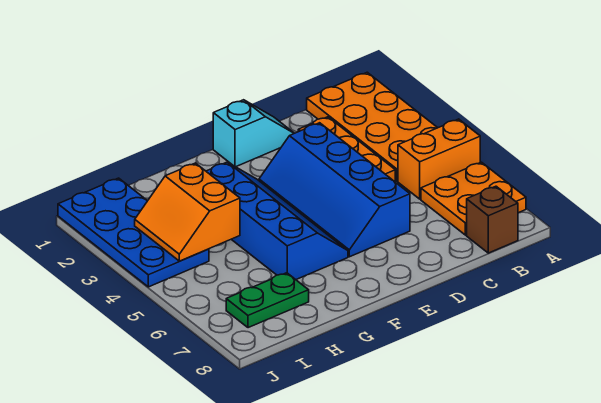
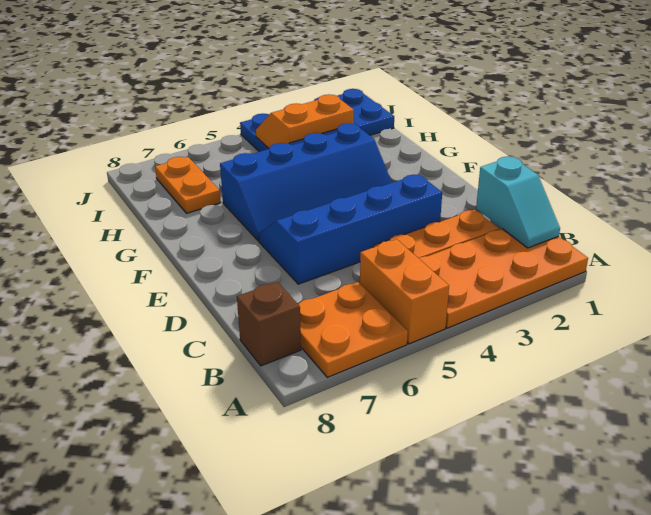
cyan slope D1:E1 level 1 top E -> cyan slope B1:C1 level 2 top C
green plate H7:I7 level 1 -> orange plate H7:I7 level 1

